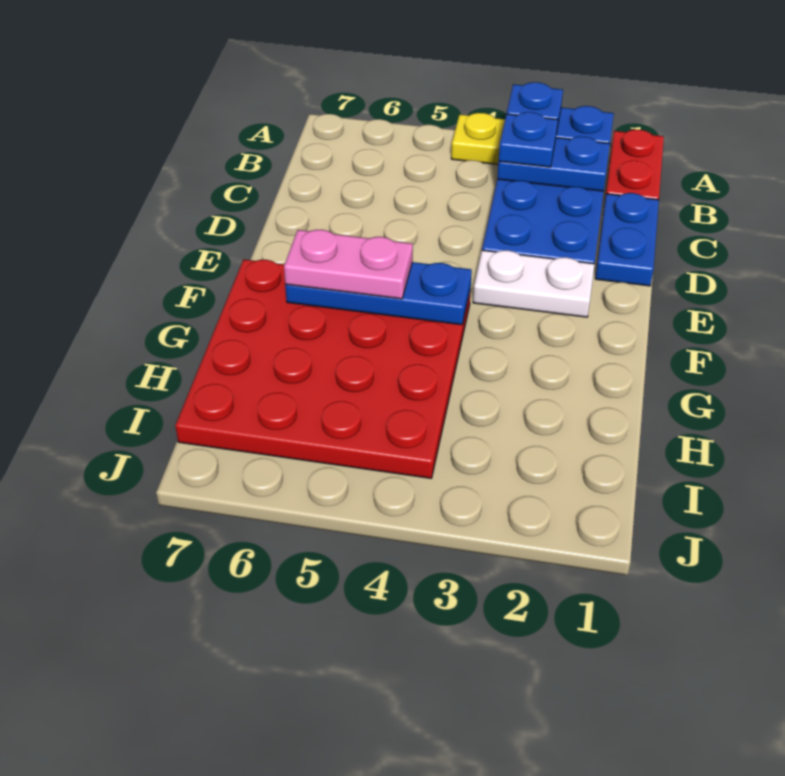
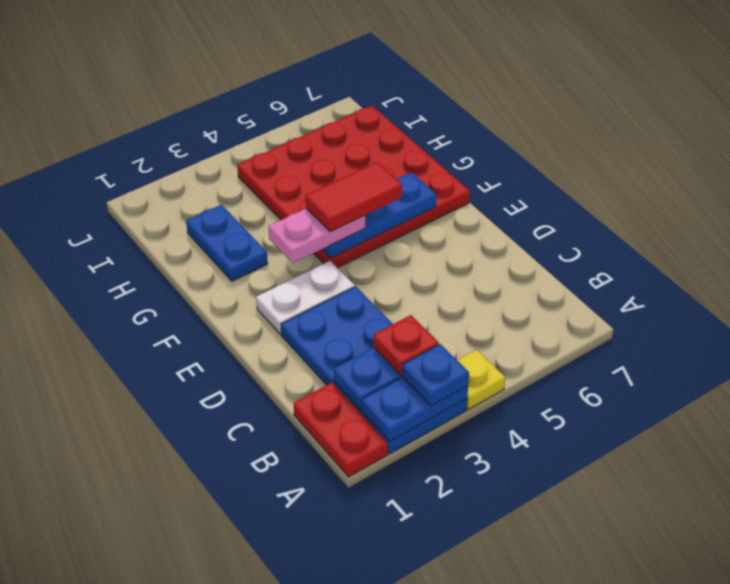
blue plate B3 level 3 -> red plate B3 level 3
blue plate C1:D1 level 1 -> blue plate G2:H2 level 1
none -> red tile F4:F5 level 4
pink plate F5:F6 level 3 -> pink plate F3:F4 level 3

